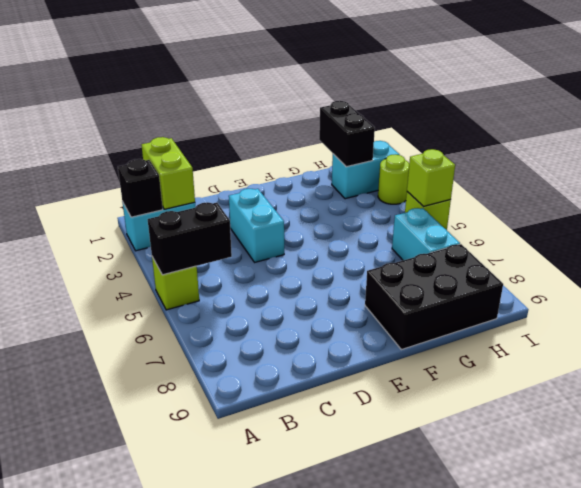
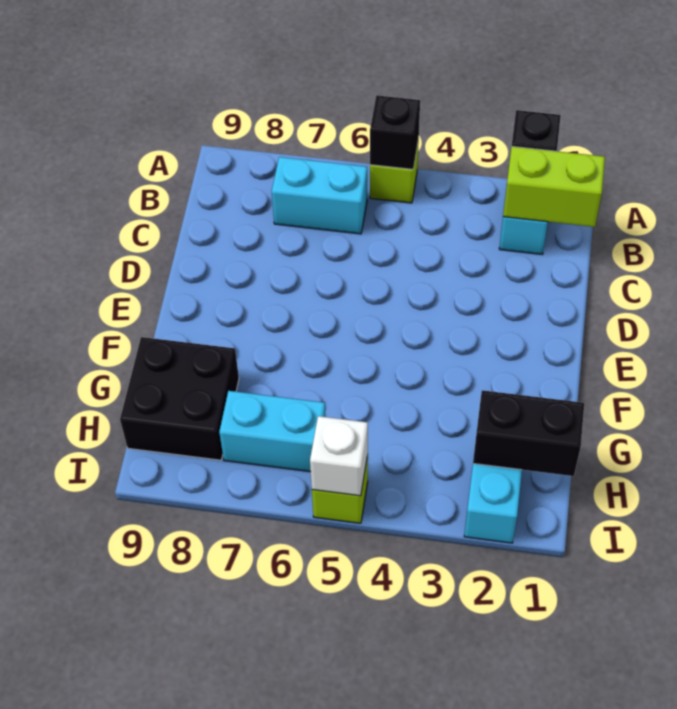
black brick A5:B5 level 2 -> black brick A5 level 2
cyan brick D3:D4 level 1 -> cyan brick B6:B7 level 1
black brick F8:H9 level 1 -> black brick G8:H9 level 1
lime round brick I3 level 1 -> none
lime brick I5 level 2 -> white brick I5 level 2

